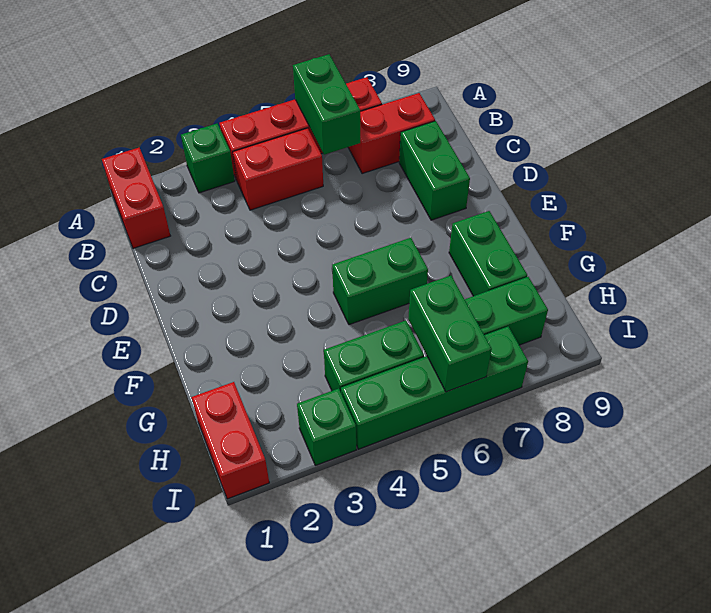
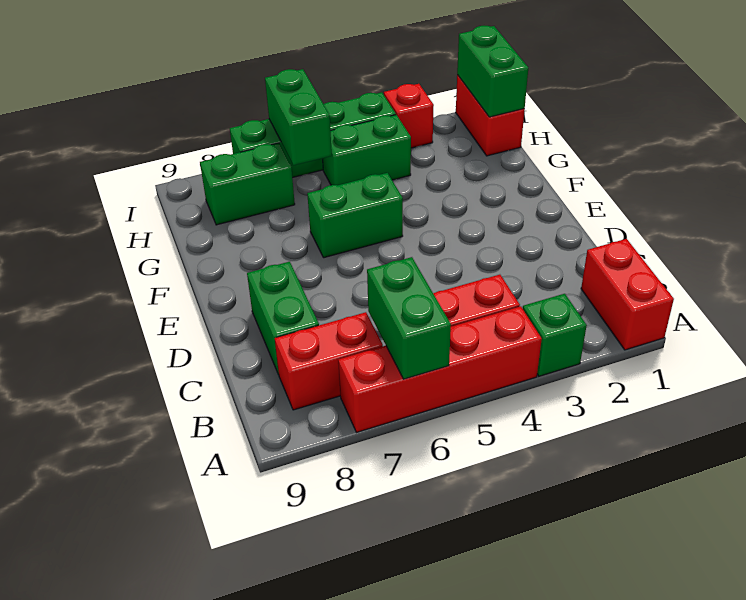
green brick F8:G8 level 1 -> green brick H1:I1 level 2
green brick I3 level 1 -> red brick I3 level 1

